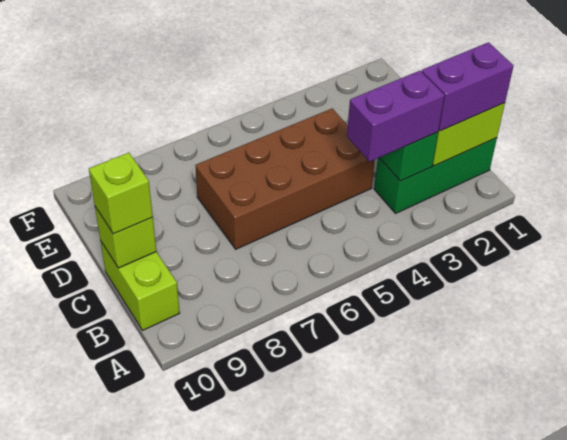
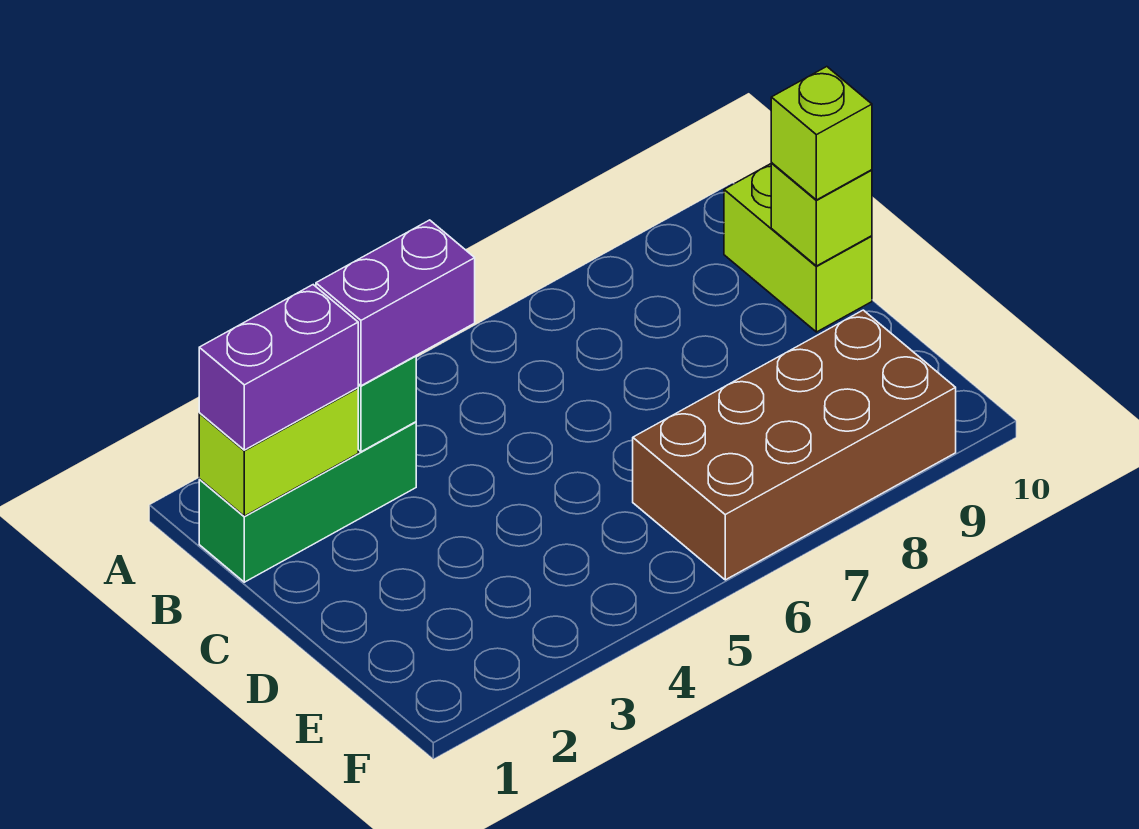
brown brick C4:D7 level 1 -> brown brick E6:F9 level 1

